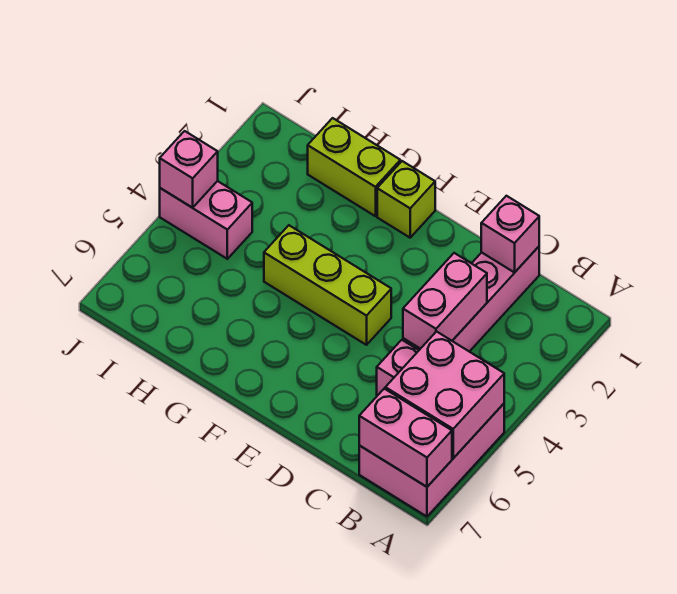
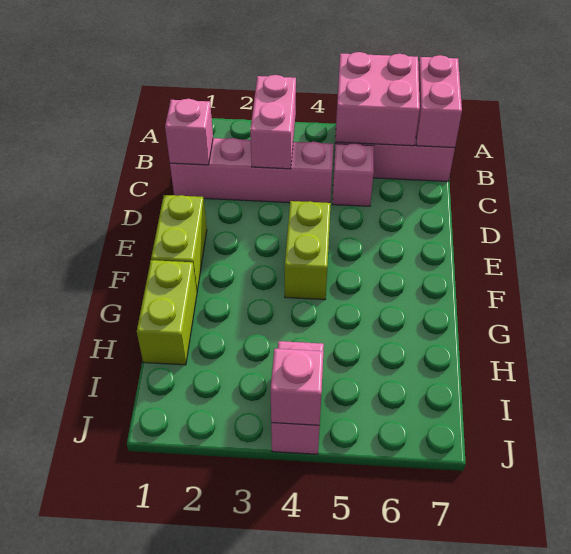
pink brick C3:C4 level 2 -> pink brick B3:C3 level 2
lime brick E4:G4 level 1 -> lime brick E4:F4 level 1
lime brick F1 level 1 -> lime brick E1:F1 level 1

